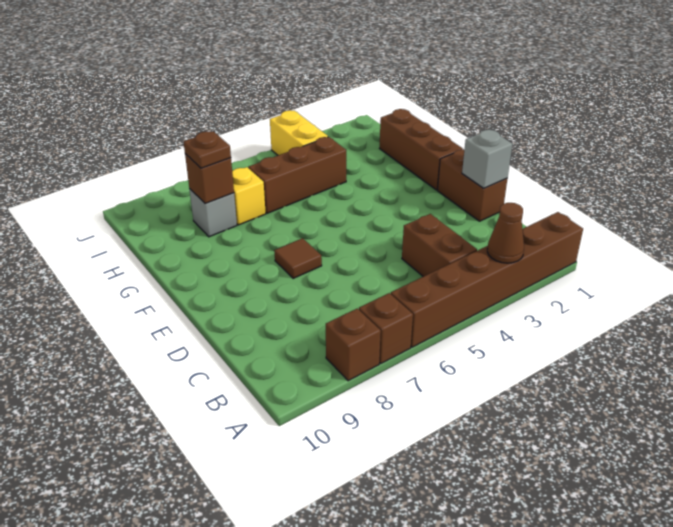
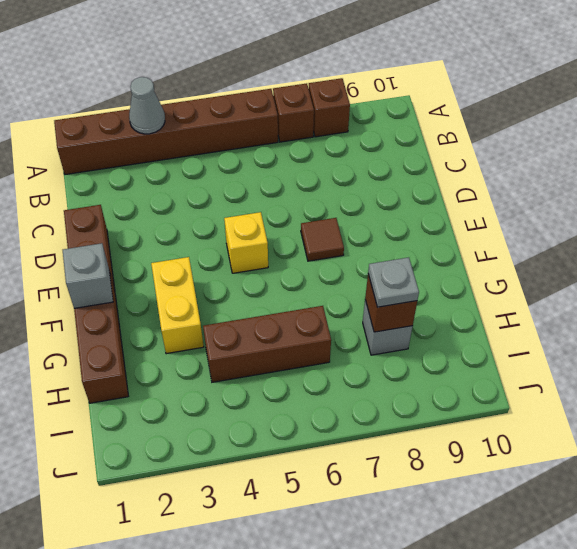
brown cone A3 level 2 -> grey cone A3 level 2
brown brick B4:C4 level 1 -> none
grey brick D1 level 2 -> grey brick F1 level 2
yellow brick H7 level 1 -> yellow brick E5 level 1
brown plate H8 level 3 -> grey plate H8 level 3
yellow brick I4:J4 level 1 -> yellow brick F3:G3 level 1

